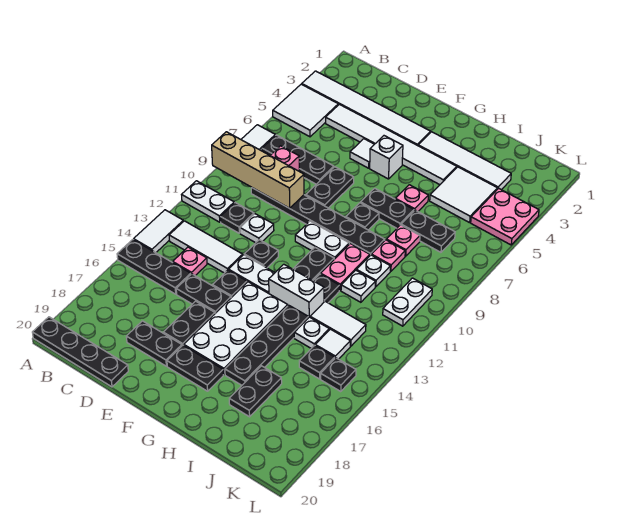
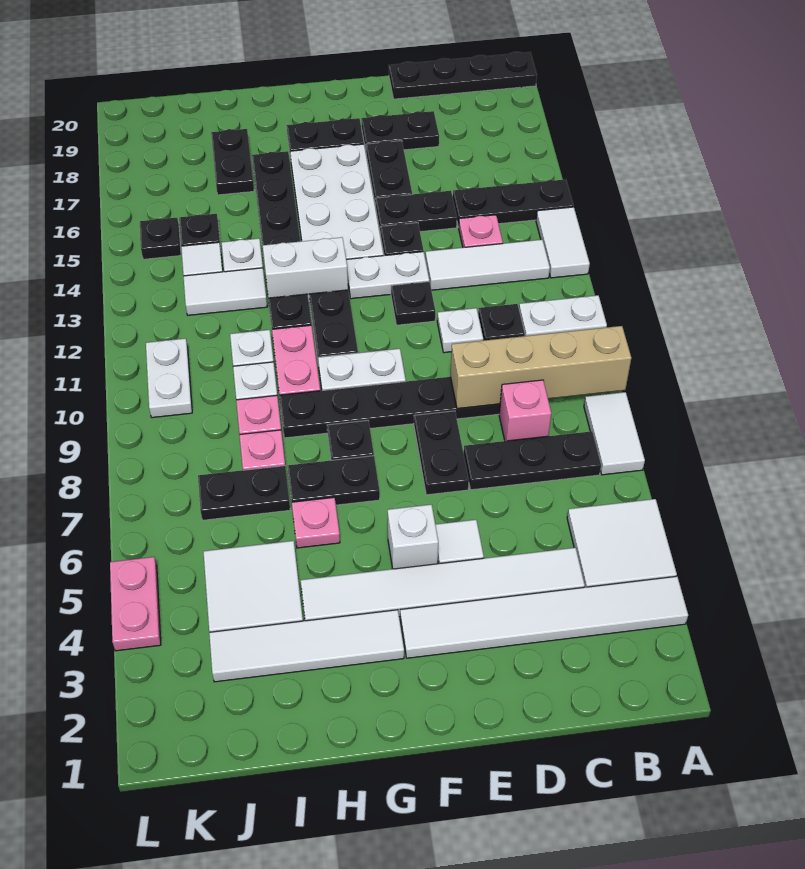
pink plate K4:L5 level 1 -> pink plate L4:L5 level 1

